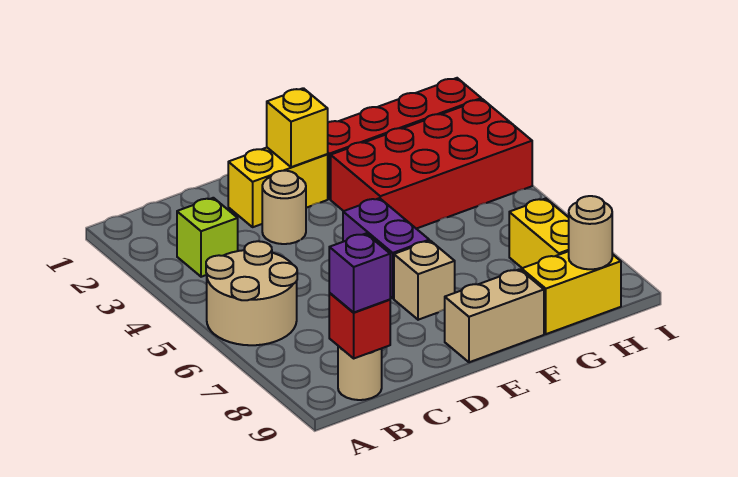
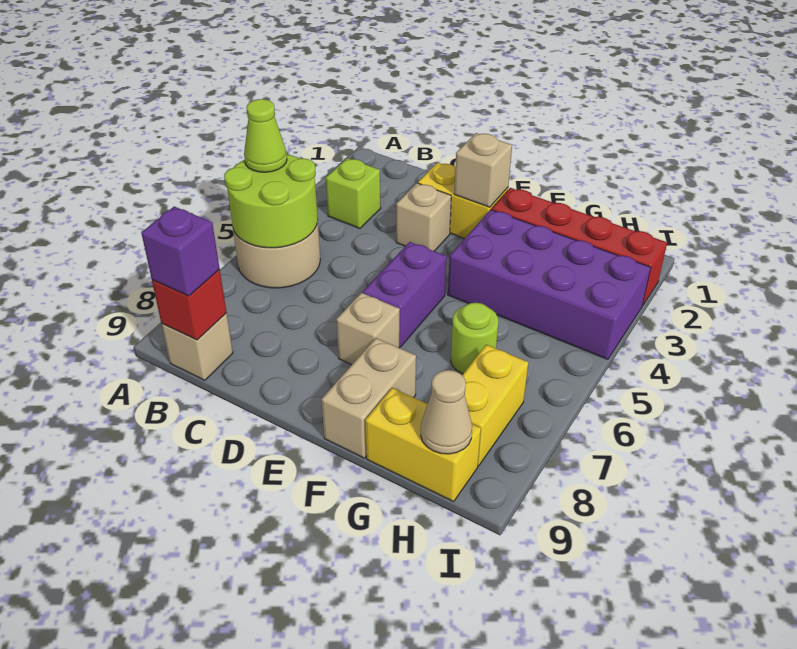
none -> lime round brick A5:B6 level 2
none -> lime cone A5 level 3
tan round brick B9 level 1 -> tan brick B9 level 1
tan round brick D3 level 1 -> tan brick D3 level 1
yellow brick E2 level 2 -> tan brick E2 level 2
tan brick E9:F9 level 1 -> tan brick F8:F9 level 1
red brick F3:I4 level 1 -> purple brick F3:I4 level 1
none -> lime round brick G6 level 1
tan round brick H9 level 2 -> tan cone H9 level 2

